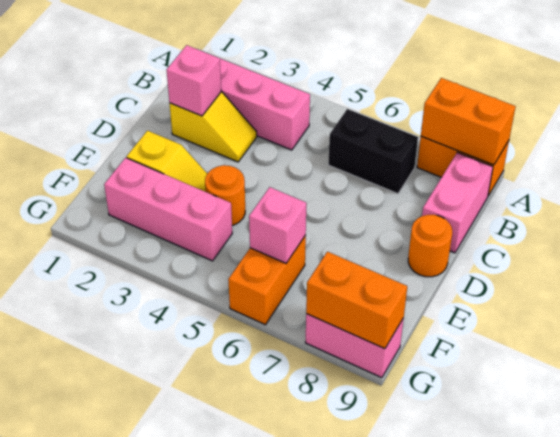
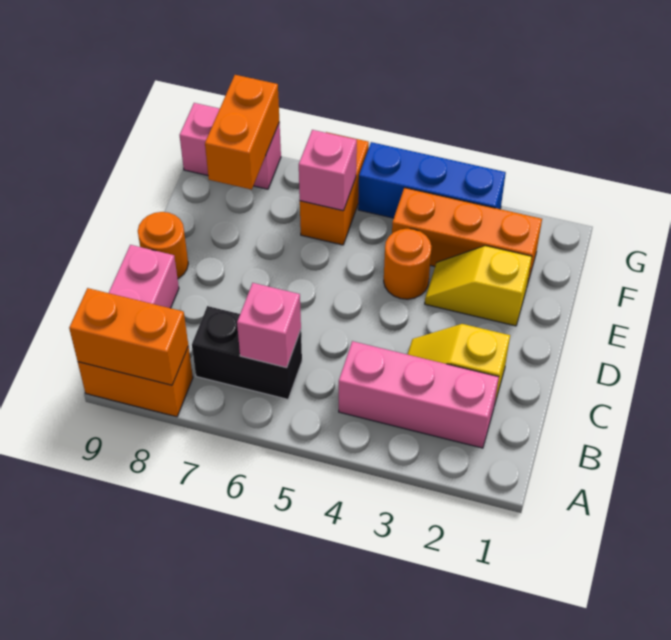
pink brick C2 level 2 -> pink brick B6 level 2
pink brick F2:F4 level 1 -> orange brick F2:F4 level 1
none -> blue brick G3:G5 level 1
orange brick G8:G9 level 2 -> orange brick F8:G8 level 2

